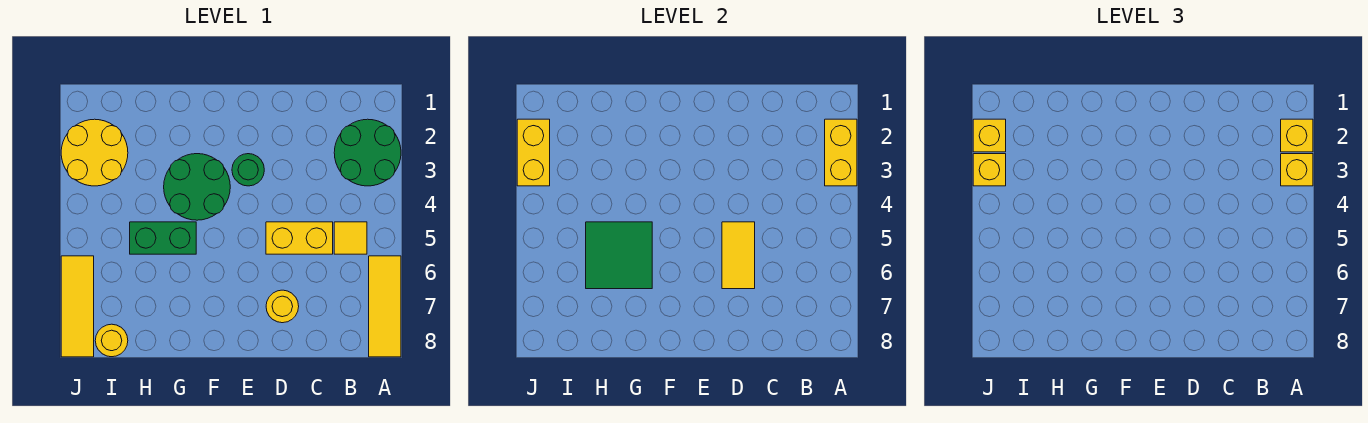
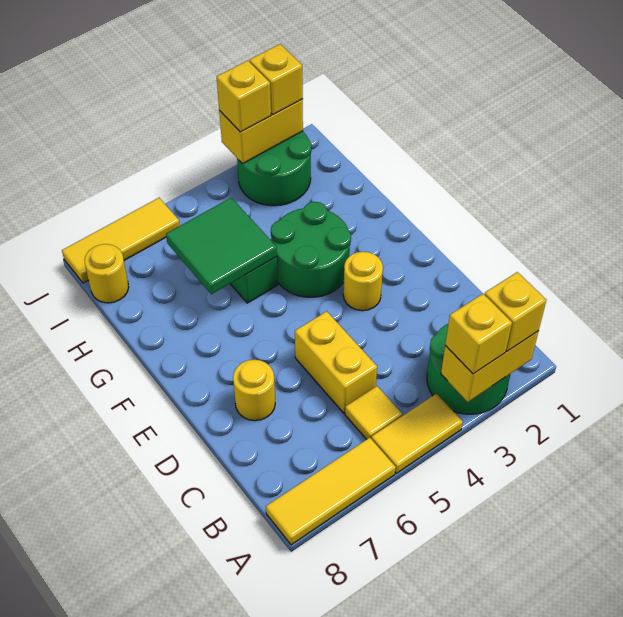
yellow tile D5:D6 level 2 -> yellow tile A4:A5 level 1
green round brick E3 level 1 -> yellow round brick E3 level 1
yellow round brick I2:J3 level 1 -> green round brick I2:J3 level 1

